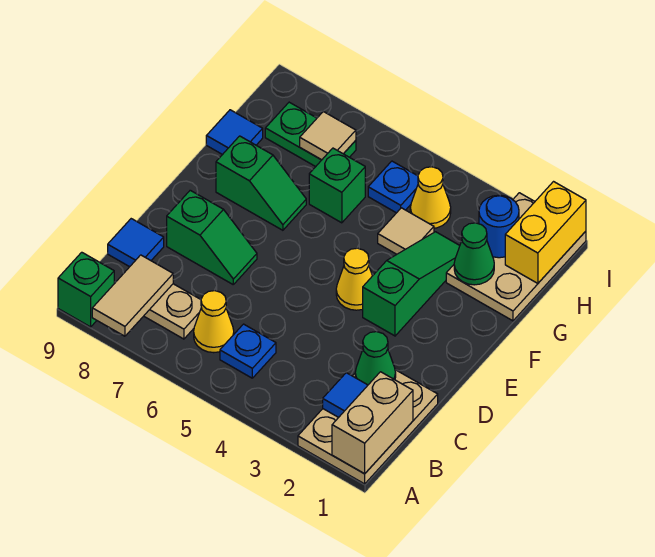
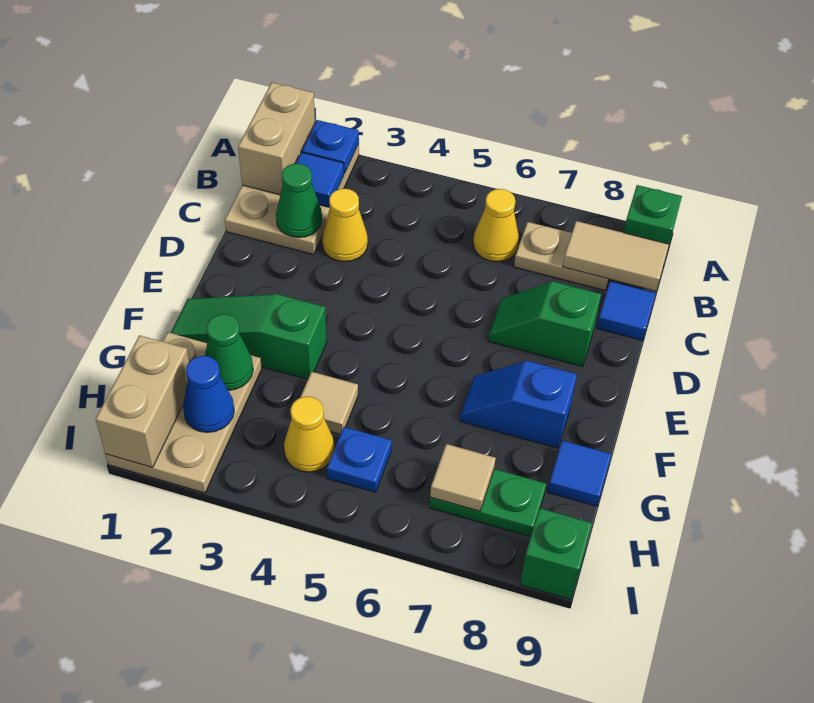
tan tile A8:B8 level 2 -> tan tile B8:B9 level 2
blue plate B5 level 1 -> blue plate A2 level 2
green slope E3:G3 level 1 top E -> green slope F1:F3 level 1 top 3
yellow cone E4 level 1 -> yellow cone C3 level 1
green slope F7:F8 level 1 top 8 -> blue slope F7:F8 level 1 top 8
green brick G6 level 1 -> green brick I9 level 1
yellow brick H1:I1 level 2 -> tan brick H1:I1 level 2
blue round brick H2 level 2 -> blue cone H2 level 2

